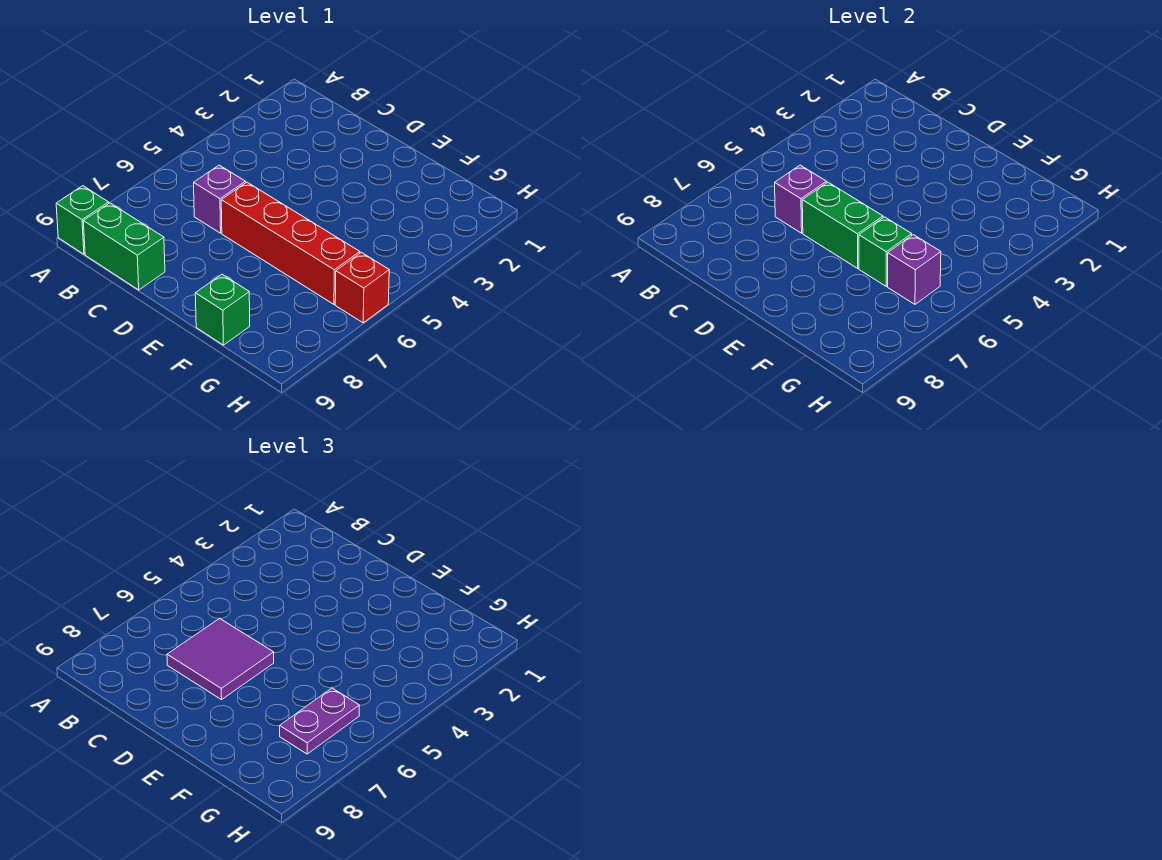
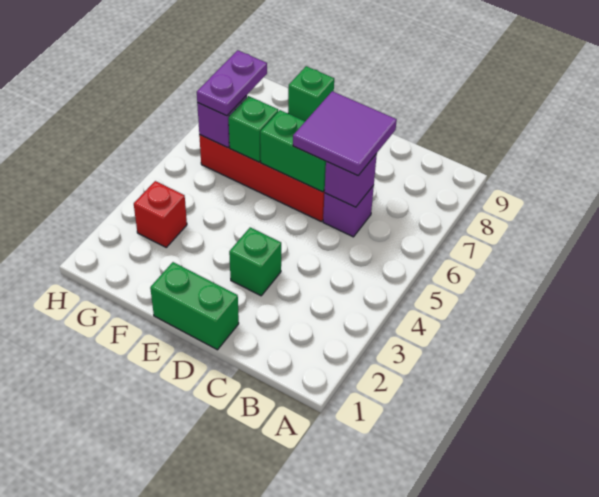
green brick A9 level 1 -> green brick D3 level 1
green brick B9:C9 level 1 -> green brick D1:E1 level 1
red brick H6 level 1 -> red brick G3 level 1

